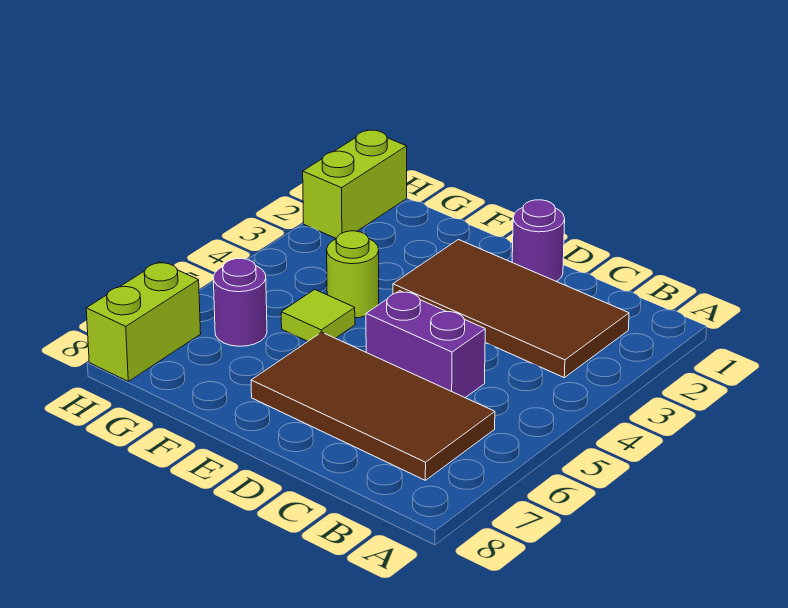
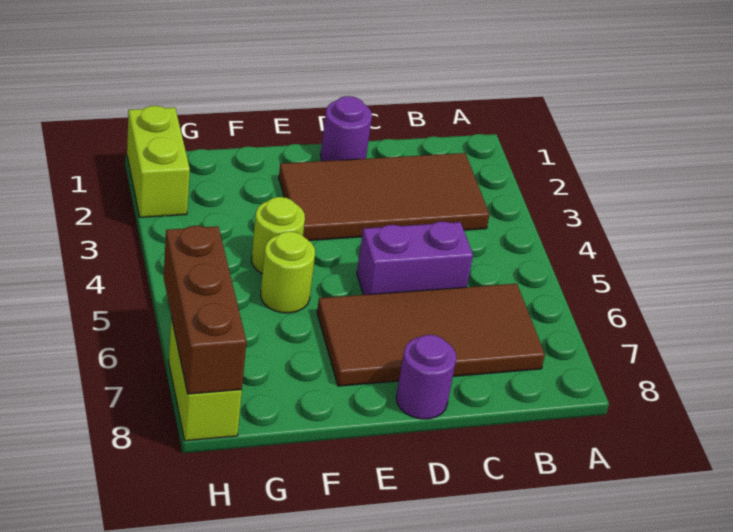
lime tile F5 level 1 -> lime round brick F5 level 1
purple round brick G6 level 1 -> purple round brick D8 level 1
none -> brown brick H6:H8 level 2

